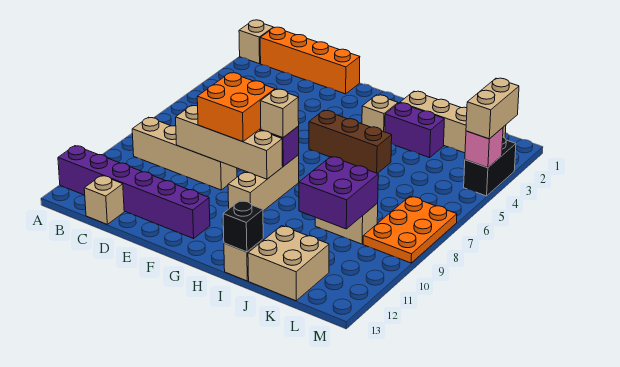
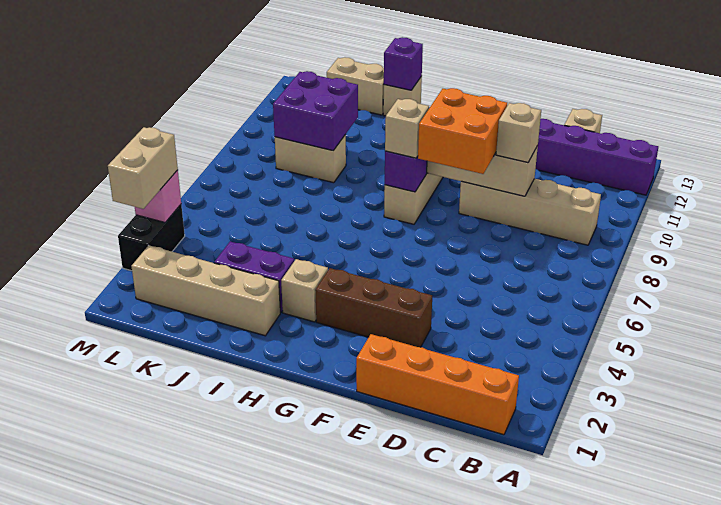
tan brick A1 level 1 -> tan brick D9 level 3
brown brick G5:I5 level 1 -> brown brick E3:G3 level 1
black brick I13 level 2 -> purple brick I13 level 2
tan brick J12:K13 level 1 -> tan brick J13:K13 level 1
orange plate L7:M9 level 1 -> none

